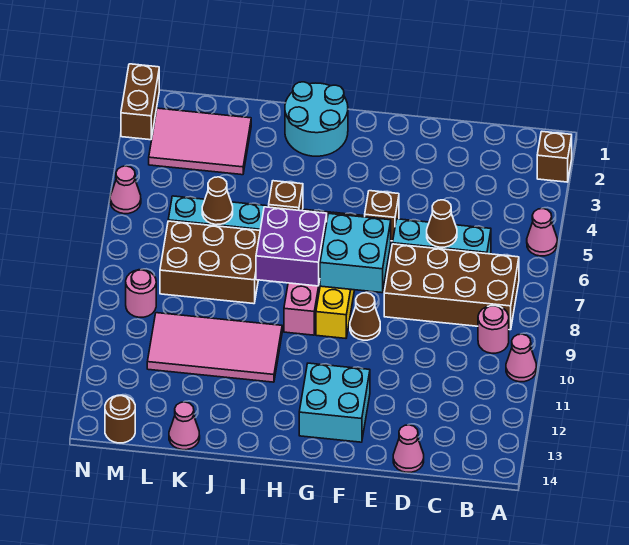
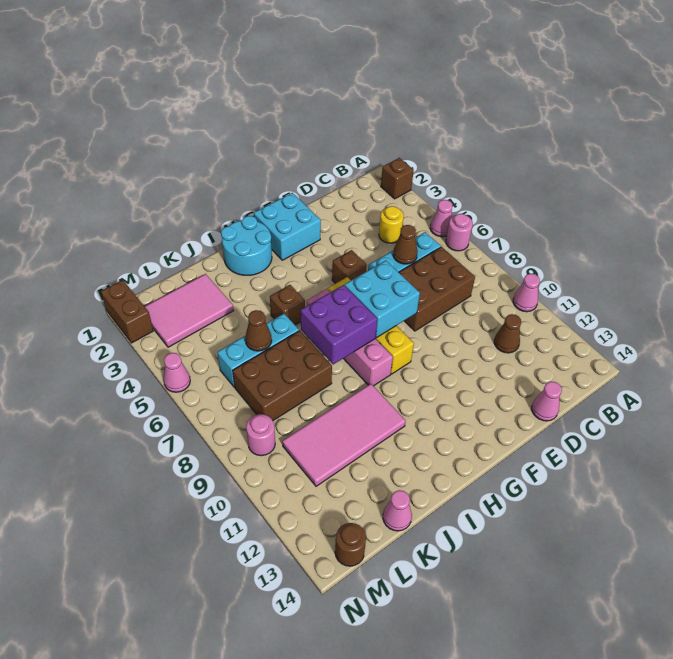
brown brick B7:E8 level 1 -> brown brick C7:E8 level 1
pink round brick B9 level 1 -> pink round brick A6 level 1
none -> yellow round brick C4 level 1
brown cone F9 level 1 -> brown cone C11 level 1
cyan brick F12:G13 level 1 -> cyan brick F1:G2 level 1

